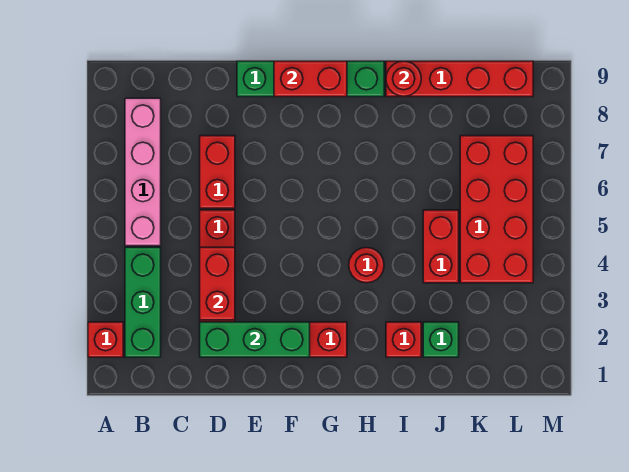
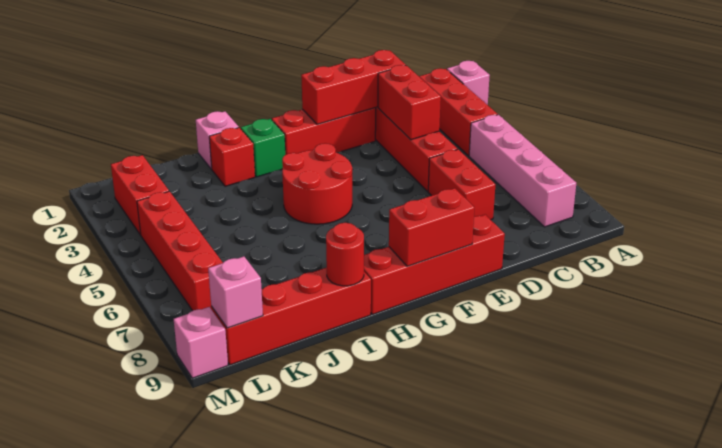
red brick A2 level 1 -> pink brick A2 level 1
green brick B2:B4 level 1 -> red brick B2:B4 level 1
green brick D2:F2 level 2 -> red brick D2:F2 level 2
green brick E9:H9 level 1 -> red brick E9:H9 level 1
red round brick H4 level 1 -> red round brick G4:H5 level 1
none -> pink brick I1 level 1
green brick J2 level 1 -> green brick H2 level 1
red brick J4:J5 level 1 -> red brick L2:L3 level 1
red brick K4:L7 level 1 -> red brick L4:L7 level 1
none -> pink brick L9 level 2
none -> pink brick M9 level 1

